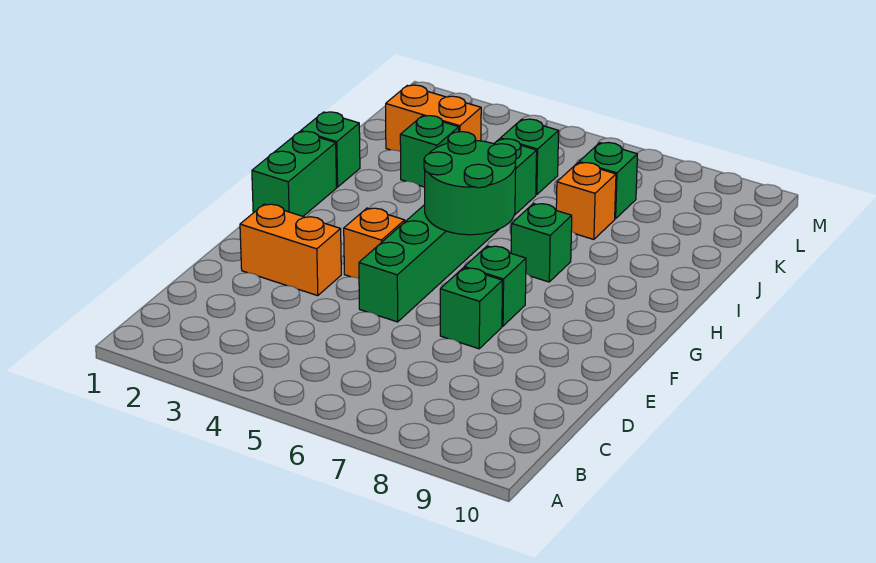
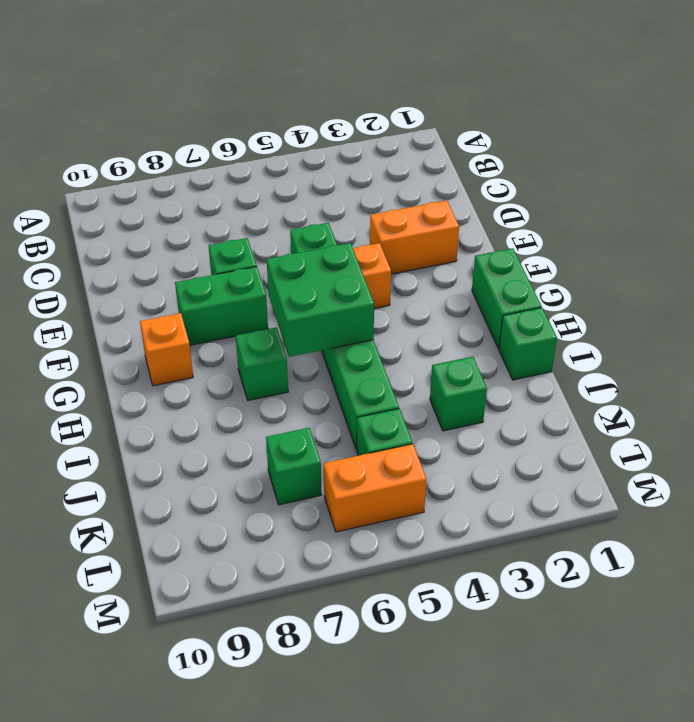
green brick F7 level 1 -> green brick F7:F8 level 1
green round brick G5:H6 level 2 -> green brick G5:H6 level 2
orange brick J7 level 1 -> orange brick G9 level 1
orange brick K2:K3 level 1 -> orange brick L5:L6 level 1

